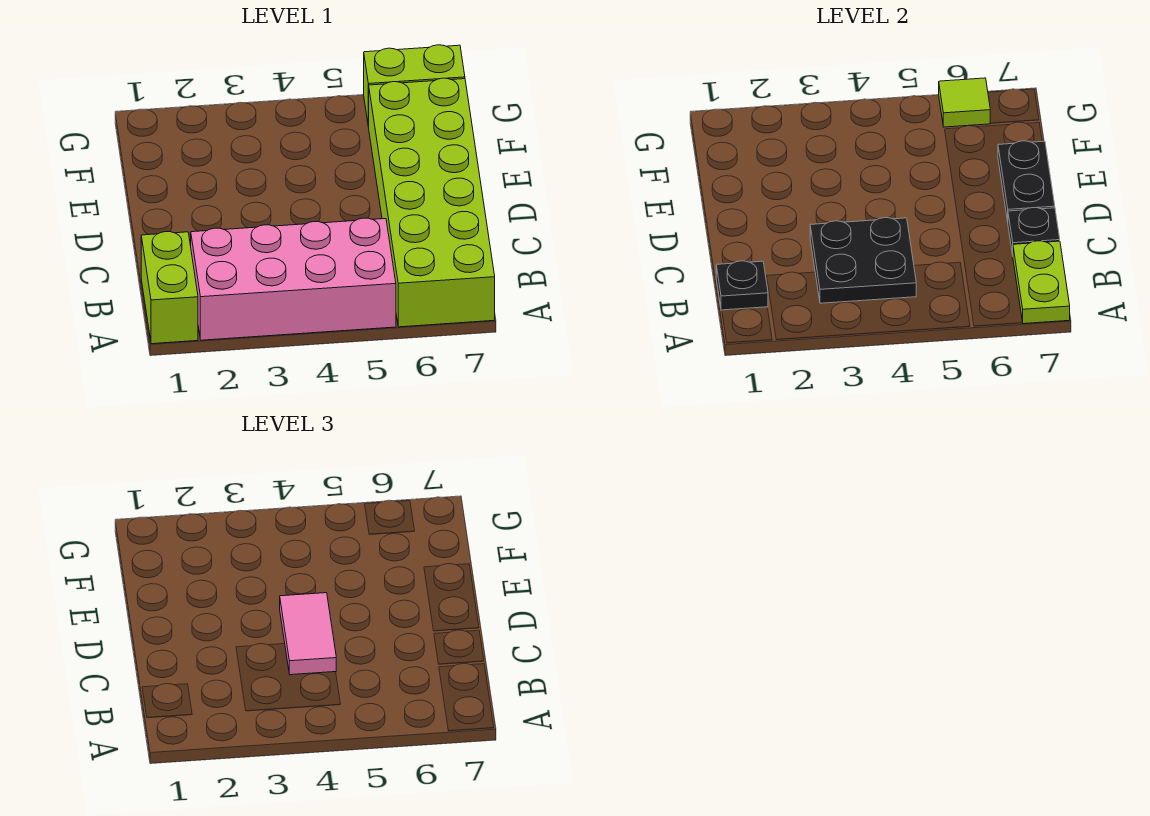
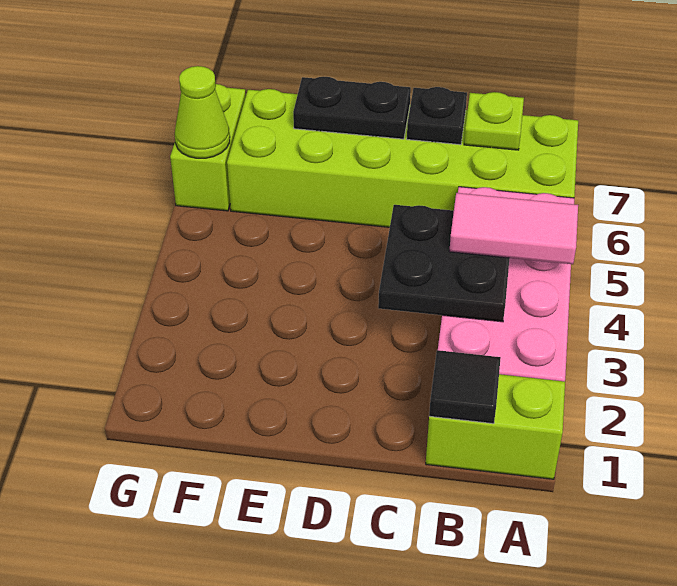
lime plate A7:B7 level 2 -> lime plate B7 level 2
black plate B1 level 2 -> black tile B1 level 2
pink tile C4:D4 level 3 -> pink tile A4:B4 level 3
lime tile G6 level 2 -> lime cone G6 level 2

